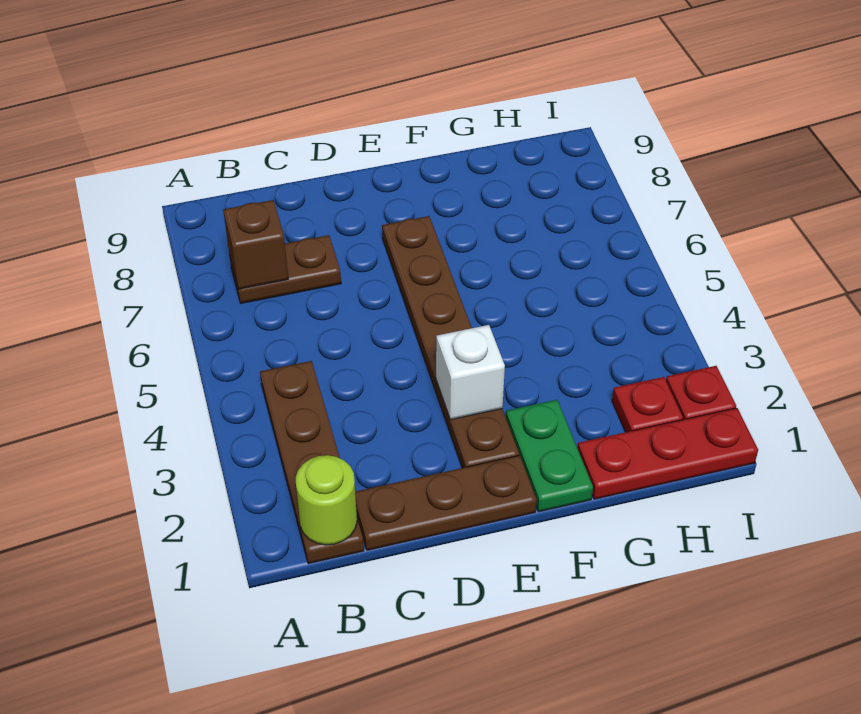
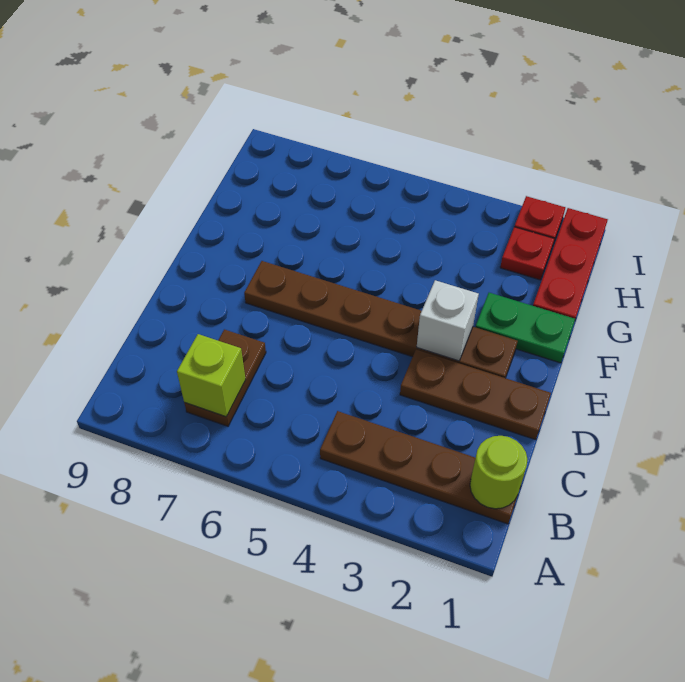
brown brick B7 level 2 -> lime brick B7 level 2
brown plate C1:E1 level 1 -> brown plate D1:D3 level 1

